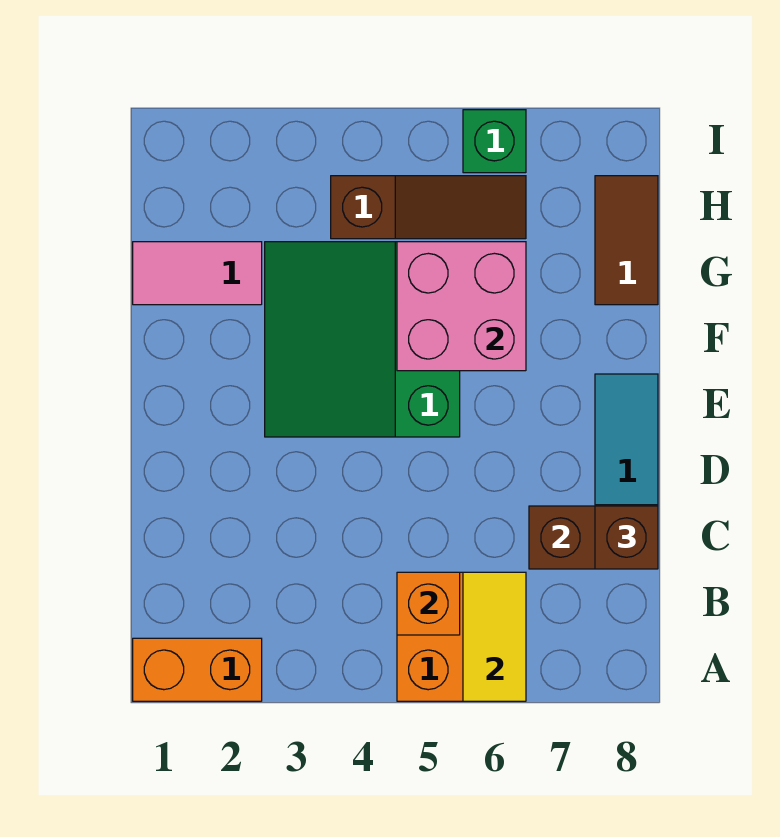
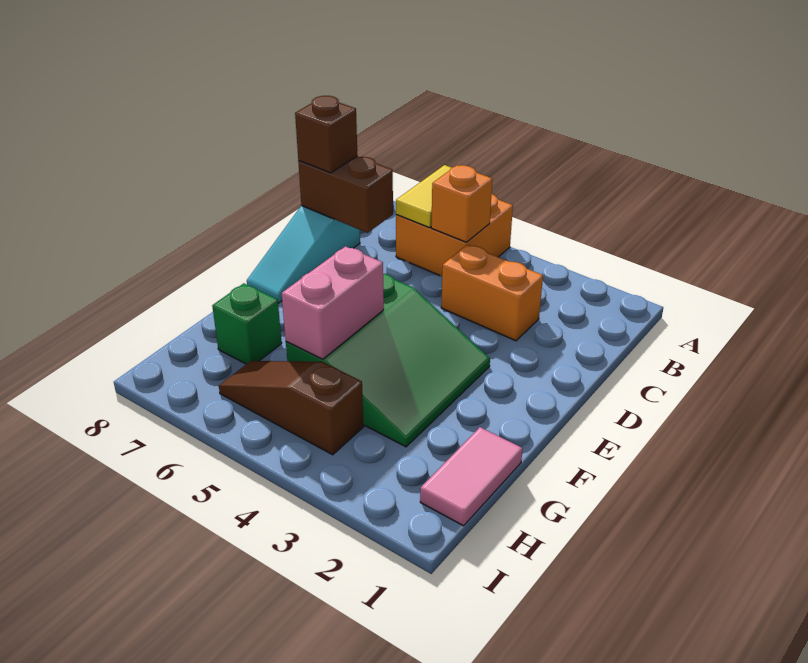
orange brick A1:A2 level 1 -> orange brick C3:C4 level 1
pink brick F5:G6 level 2 -> pink brick F5:G5 level 2
pink tile G1:G2 level 1 -> pink tile G1:H1 level 1
brown tile G8:H8 level 1 -> none
green brick I6 level 1 -> green brick G7 level 1

